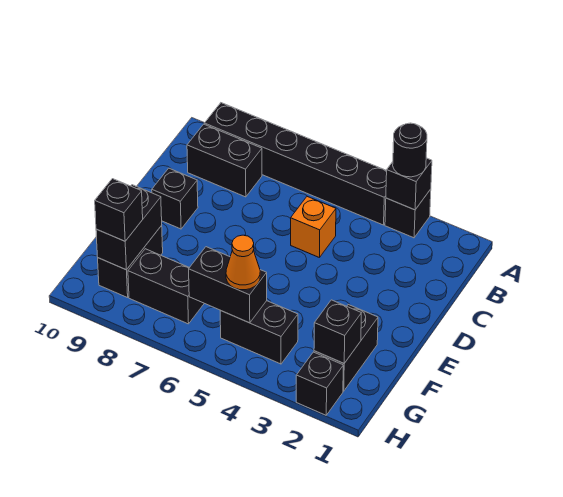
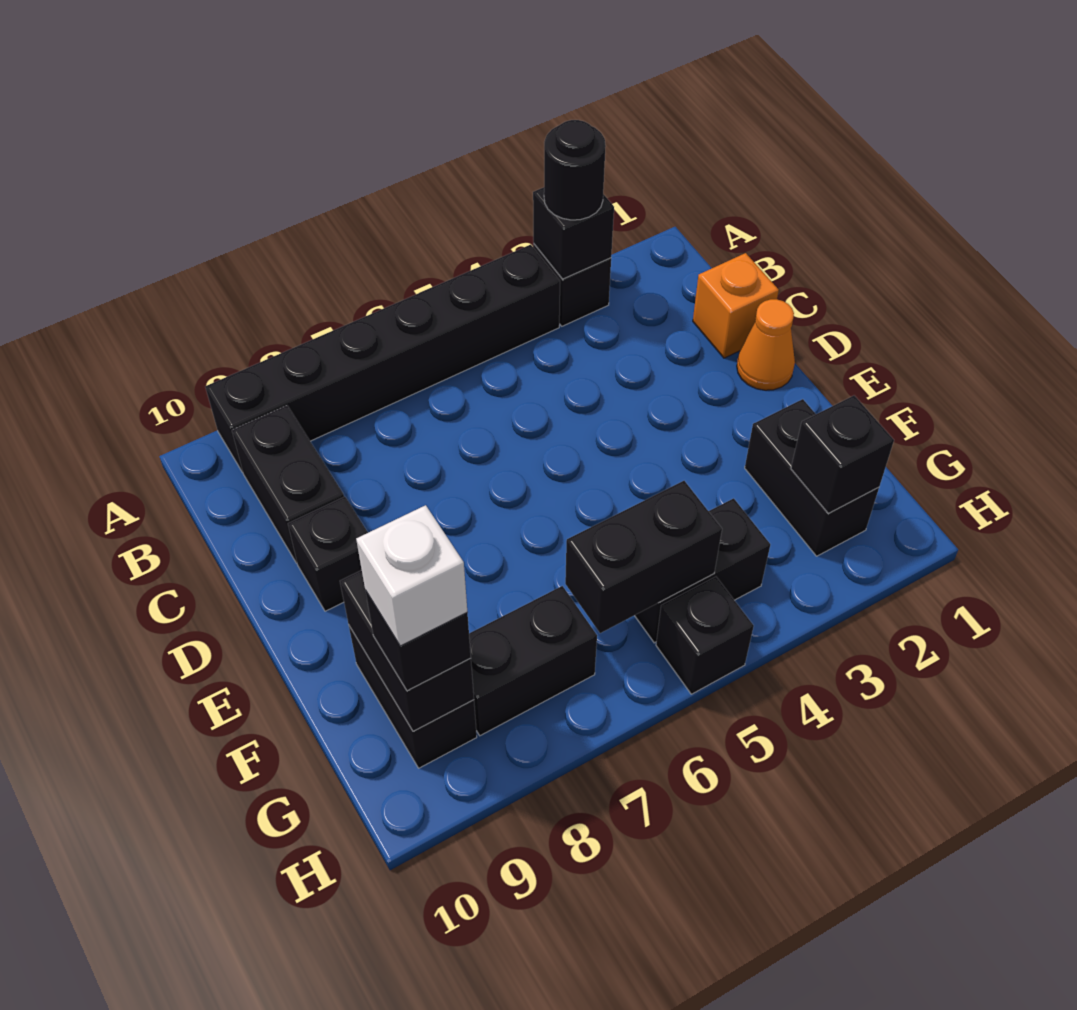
black brick B8:B9 level 1 -> black brick B9:C9 level 1
orange brick C5 level 1 -> orange brick C1 level 1
orange cone G5 level 3 -> orange cone D1 level 1
none -> white brick G9 level 4
black brick H2 level 1 -> black brick H5 level 1

